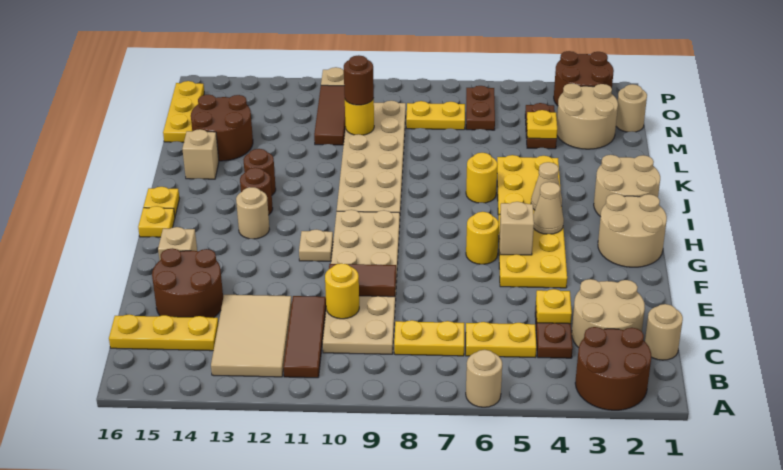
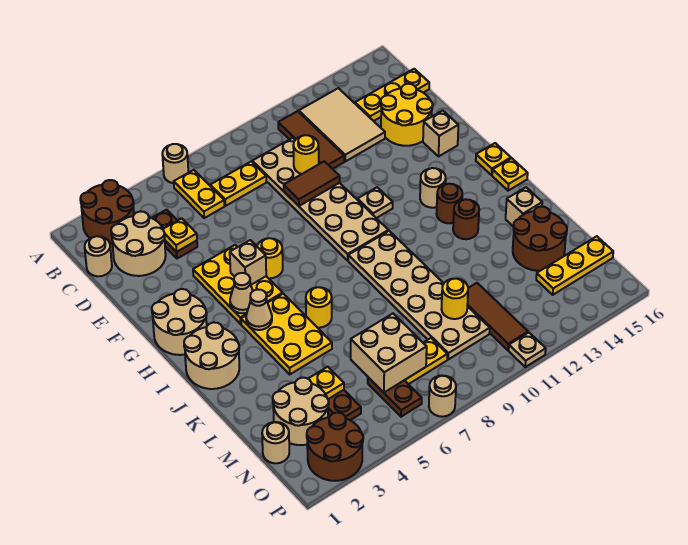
yellow plate C5:C6 level 1 -> yellow plate B6:C6 level 1
brown round brick D14:E15 level 1 -> yellow round brick D14:E15 level 1
none -> tan brick M6:N7 level 2
brown round brick M10 level 3 -> none
yellow plate M16:O16 level 1 -> yellow plate N14:N16 level 1
none -> tan round brick P7 level 1

